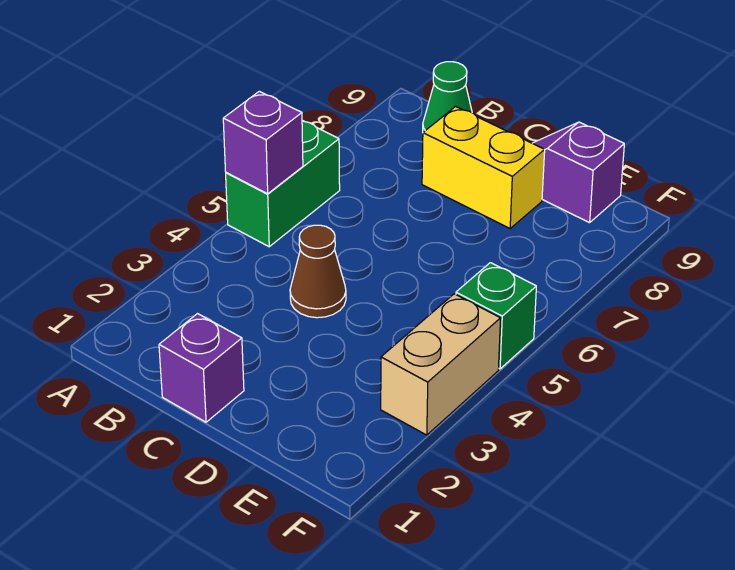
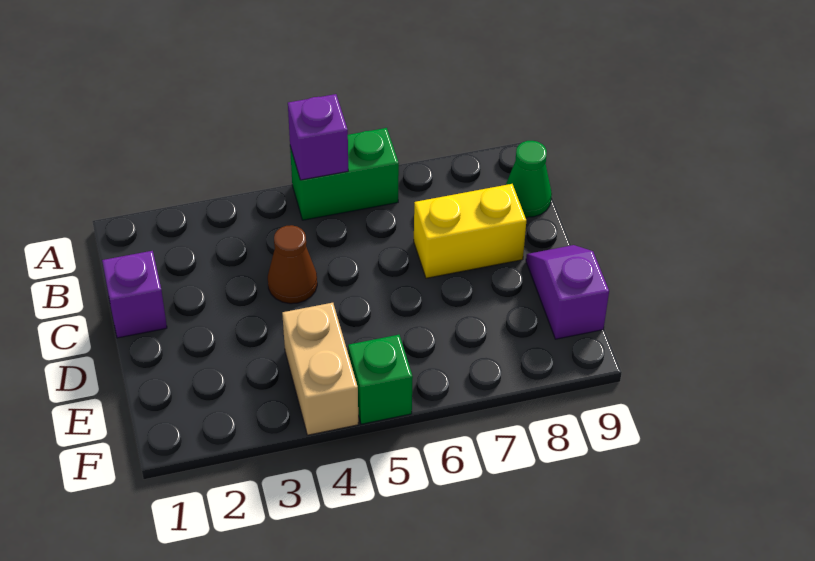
yellow brick C8:D8 level 1 -> yellow brick C7:C8 level 1
tan brick F3:F4 level 1 -> tan brick E4:F4 level 1

